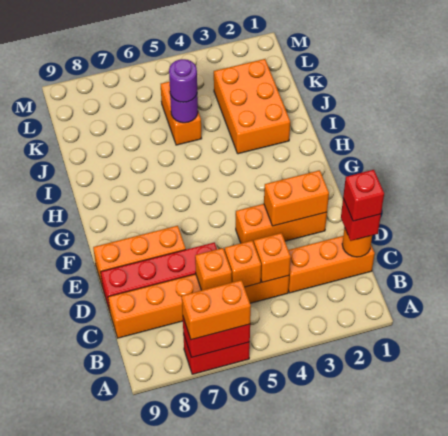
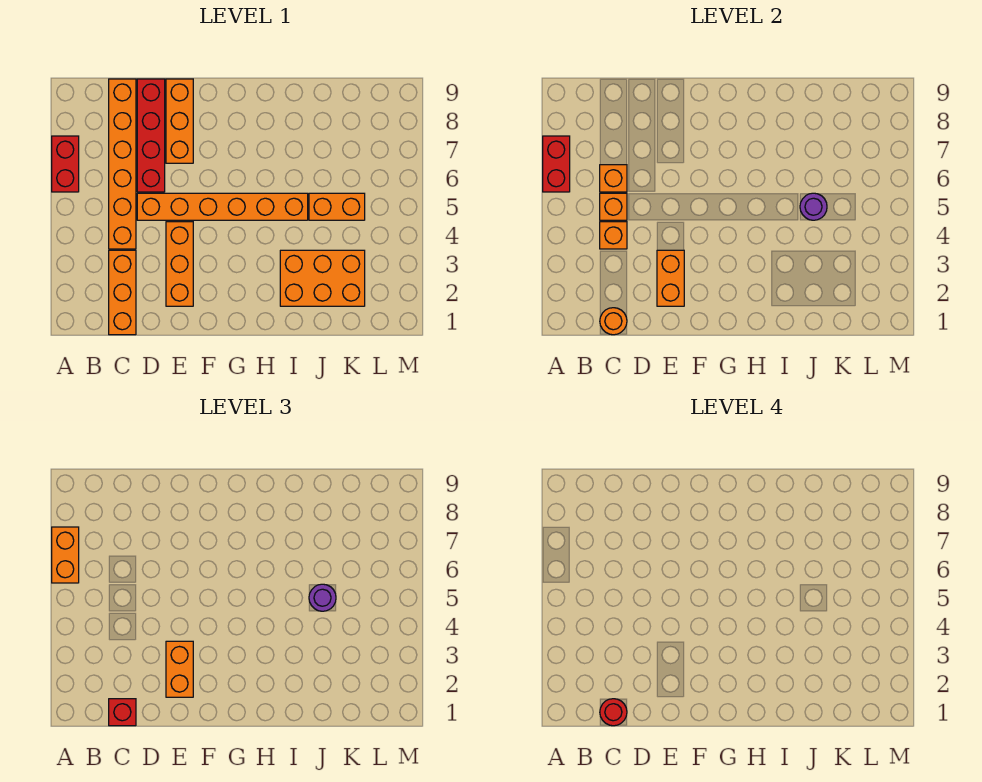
red brick C1 level 4 -> red round brick C1 level 4
none -> orange brick D5:I5 level 1
none -> orange brick E2:E3 level 3

